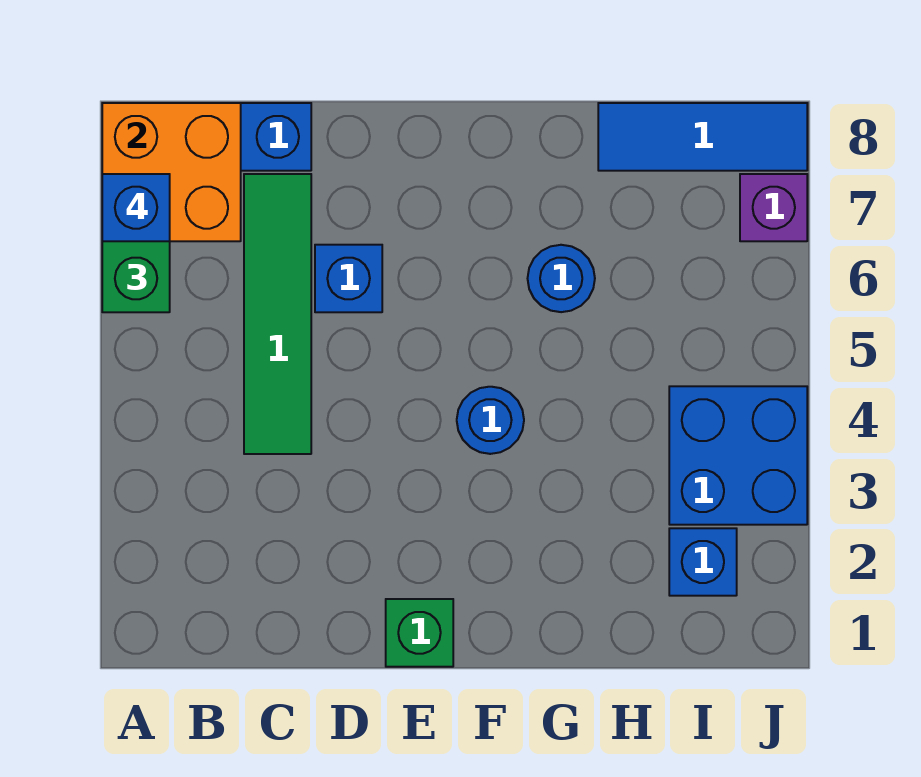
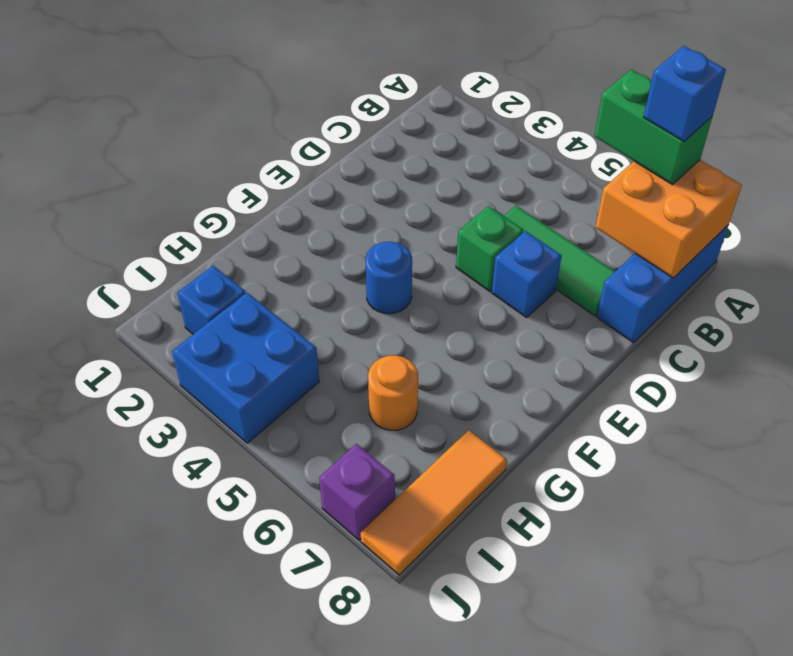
green tile C4:C7 level 1 -> green tile C5:C7 level 1
green brick E1 level 1 -> green brick D5 level 1
blue round brick G6 level 1 -> none
none -> orange round brick H6 level 1
blue tile H8:J8 level 1 -> orange tile H8:J8 level 1

